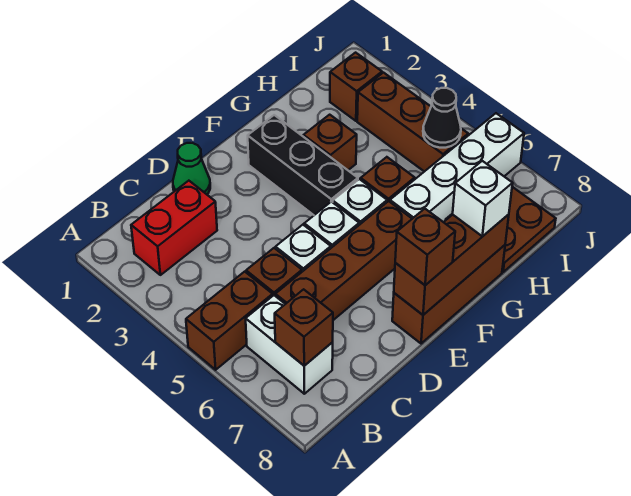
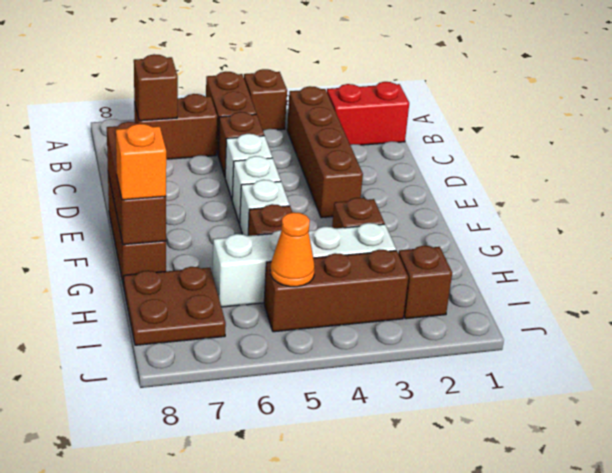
red brick B2:C2 level 1 -> red brick B1:B2 level 1
white brick B6:B7 level 1 -> brown brick B6:B7 level 1
brown brick C6:F6 level 1 -> brown brick B3:E3 level 1
green cone D1 level 1 -> none
brown brick E8 level 3 -> brown brick A4 level 1
black brick F2:F4 level 1 -> none
white brick G6:J6 level 1 -> white brick H3:H6 level 1
white brick G8 level 3 -> orange brick G8 level 3
black cone I5 level 2 -> orange cone I5 level 2

